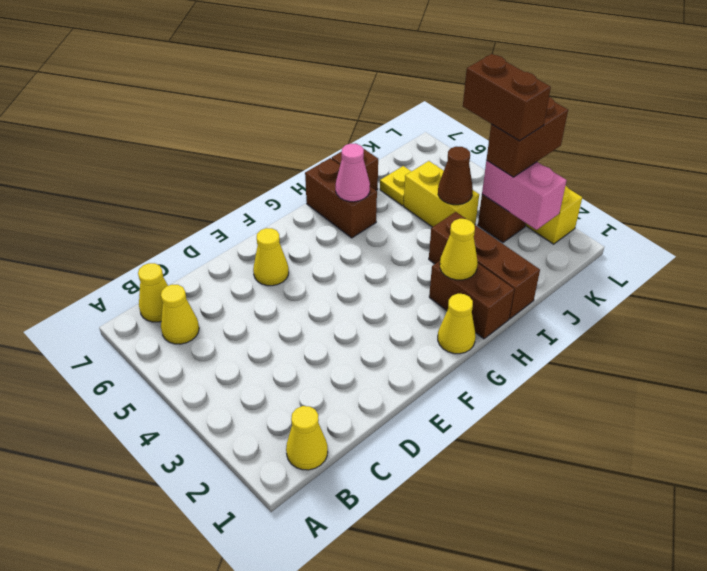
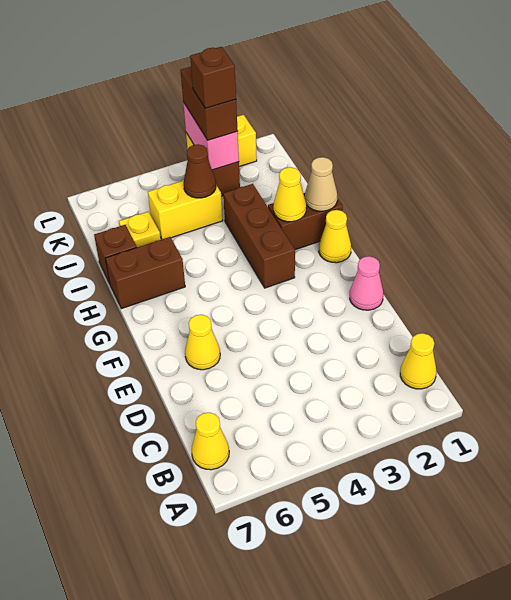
yellow cone B6 level 1 -> none
none -> tan cone H1 level 2
pink cone H6 level 2 -> pink cone E1 level 1
brown brick I1:I3 level 1 -> brown brick G3:I3 level 1
pink brick K2:K3 level 2 -> pink brick K3:L3 level 2
brown brick K3:K4 level 4 -> brown brick K3 level 4

